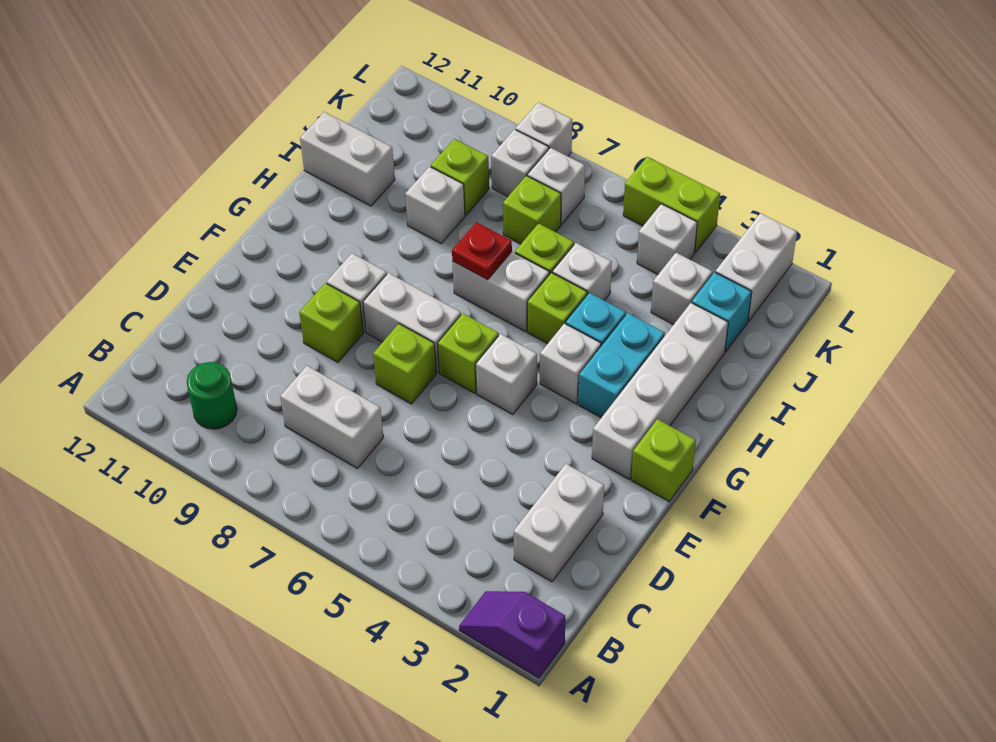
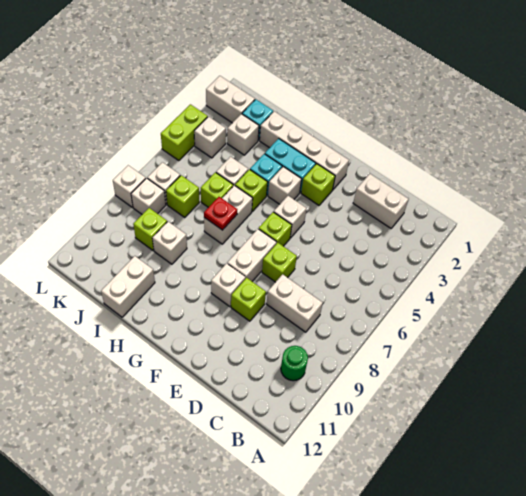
purple slope A1:A2 level 1 top 1 -> none
white brick C7:C8 level 1 -> white brick C8:D8 level 1
lime brick F1 level 1 -> lime brick F3 level 1

